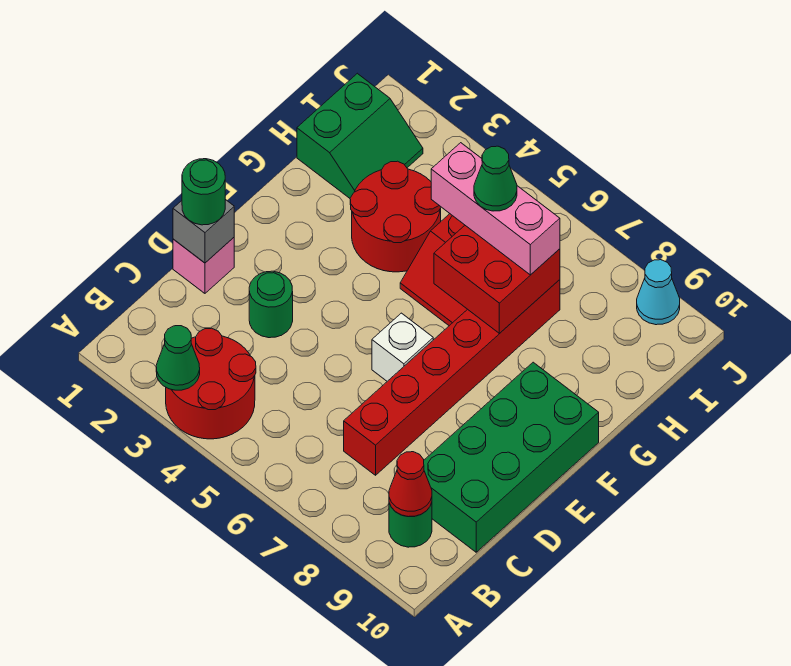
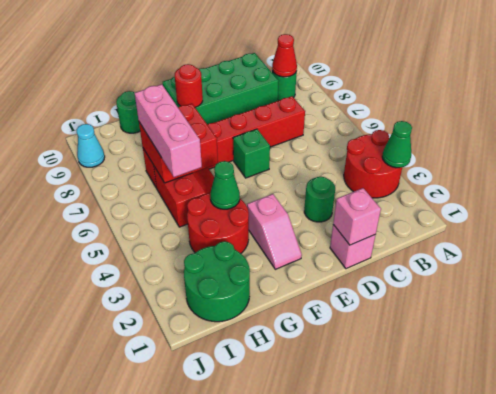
grey brick D1 level 2 -> pink brick D1 level 2
green round brick D1 level 3 -> green round brick H10 level 1
white brick E6 level 1 -> green brick E6 level 1
none -> pink slope F2:F3 level 1 top 3
none -> red round brick F9 level 2
green slope H1:I2 level 1 top 1 -> green round brick H1:I2 level 1
green cone H6 level 4 -> green cone G4 level 2

